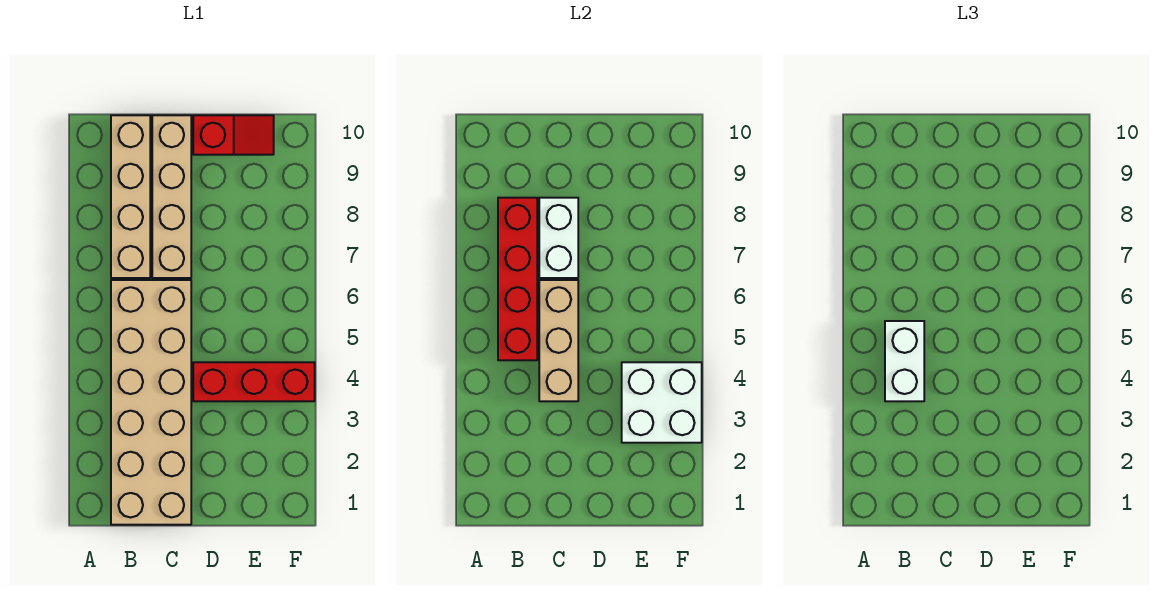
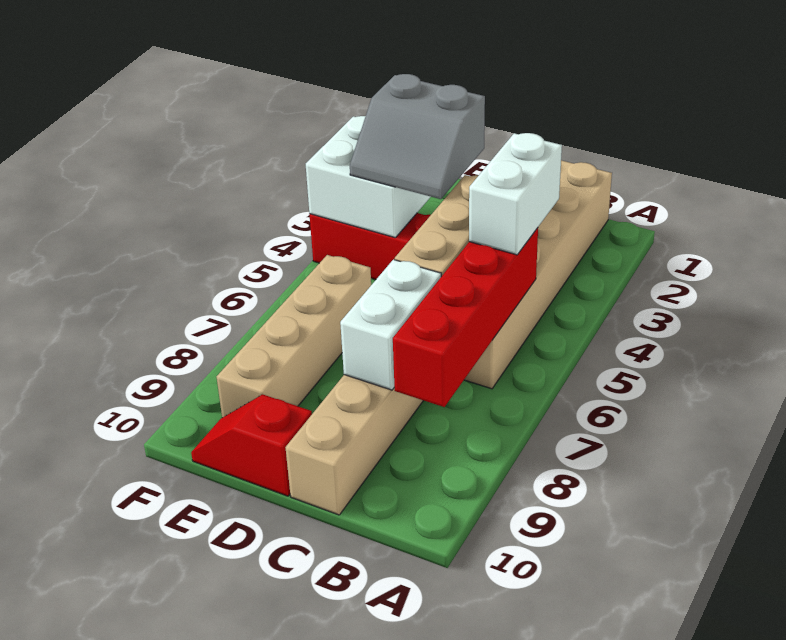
tan brick B7:B10 level 1 -> tan brick E6:E9 level 1
none -> grey slope D3:E4 level 3 top 3

